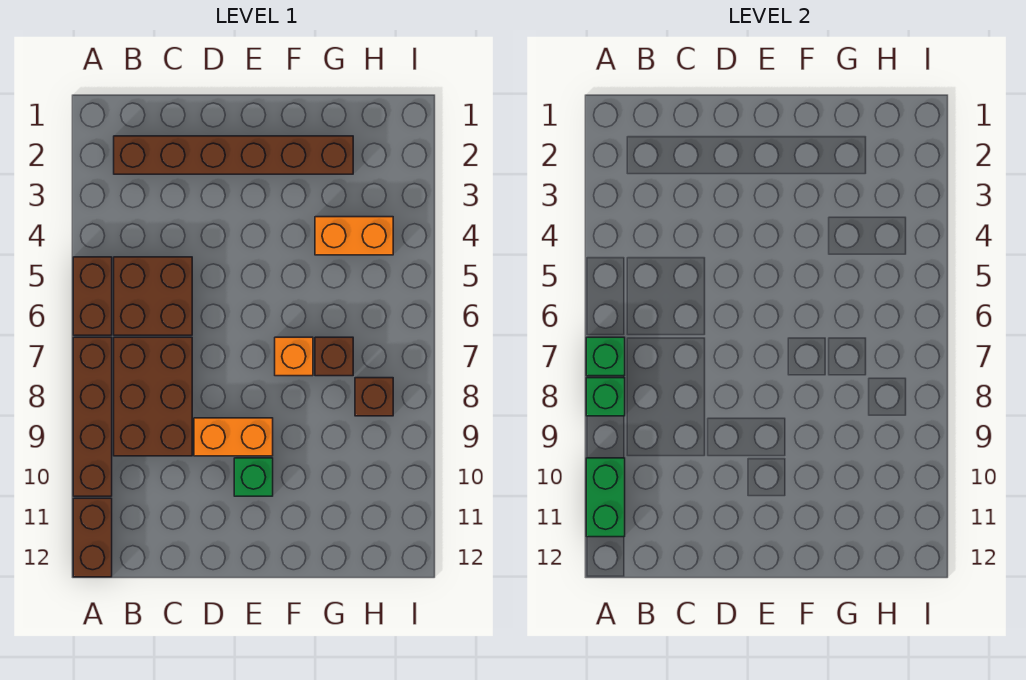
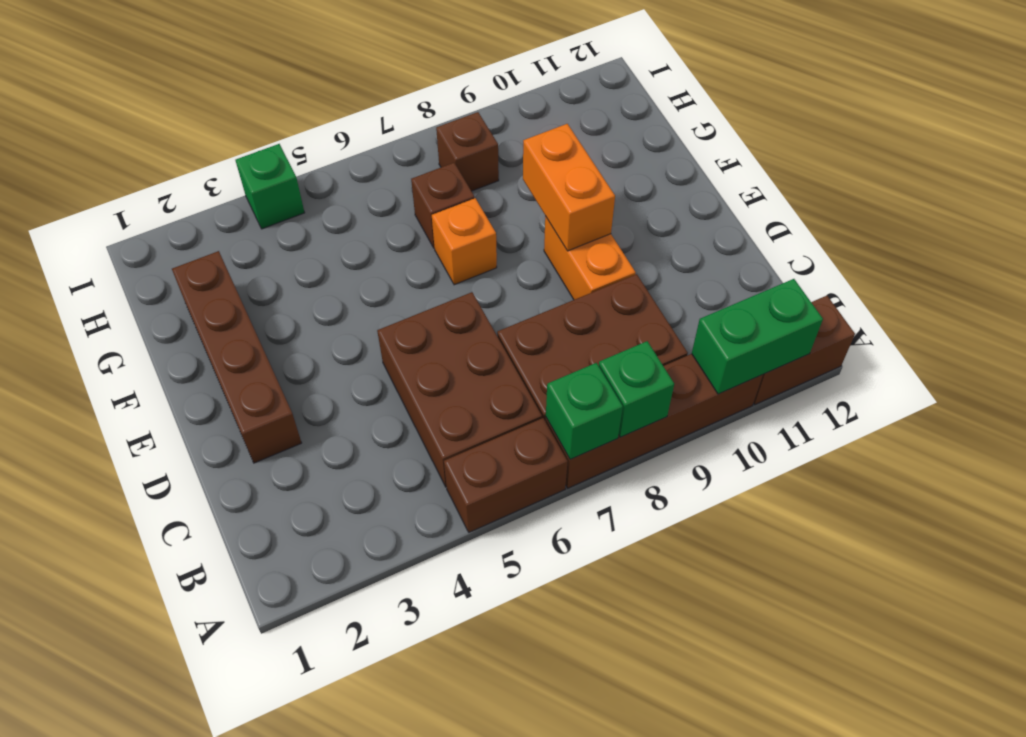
brown brick B2:G2 level 1 -> brown brick D2:G2 level 1
brown brick B5:C6 level 1 -> brown brick B5:D6 level 1
green brick E10 level 1 -> green brick I4 level 1
orange brick G4:H4 level 1 -> orange brick E9:F9 level 2

